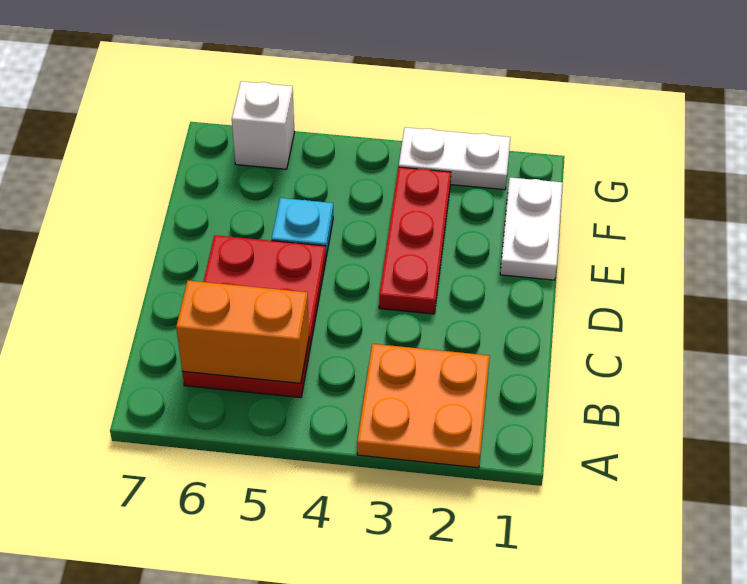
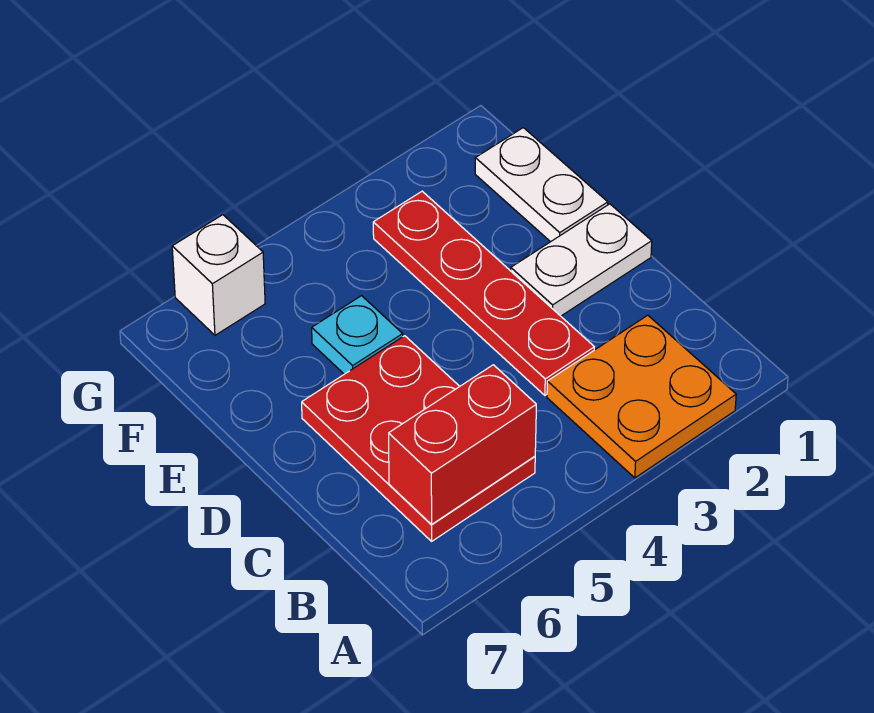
orange brick B5:B6 level 2 -> red brick B5:B6 level 2
red plate D3:F3 level 1 -> red plate C3:F3 level 1
white plate G2:G3 level 1 -> white plate D1:D2 level 1

